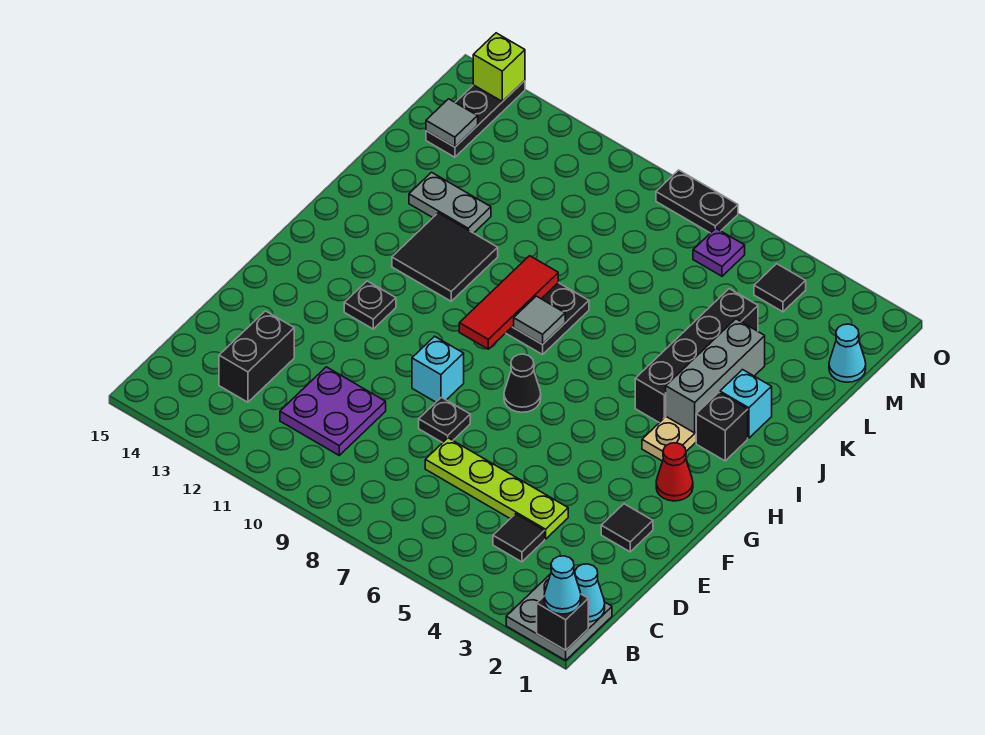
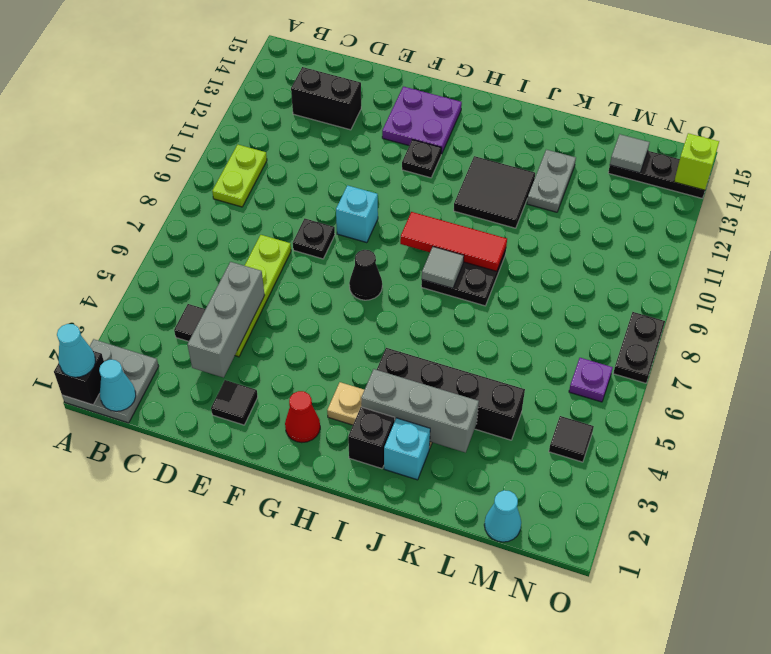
none -> lime plate B9:B10 level 1
purple plate C10:D11 level 1 -> purple plate F13:G14 level 1
none -> grey brick D3:D5 level 2

